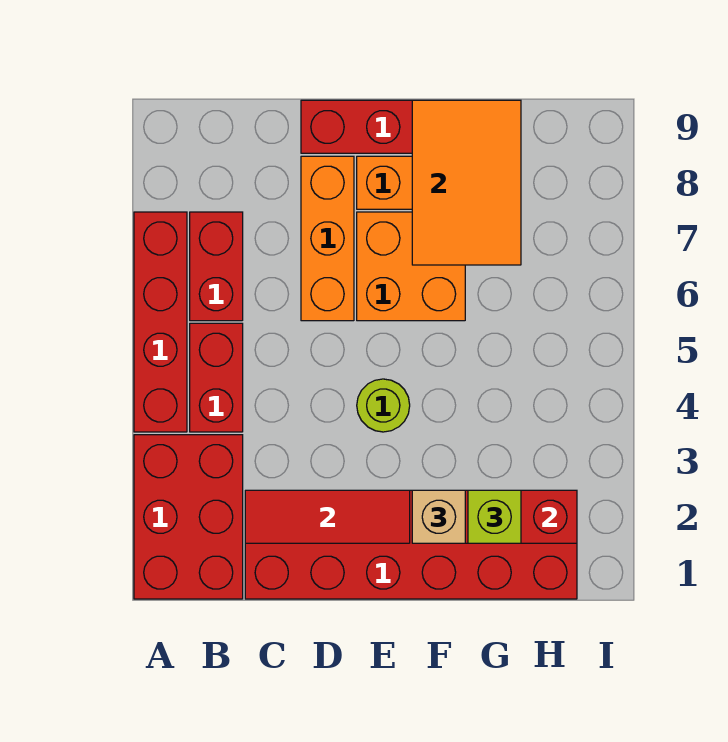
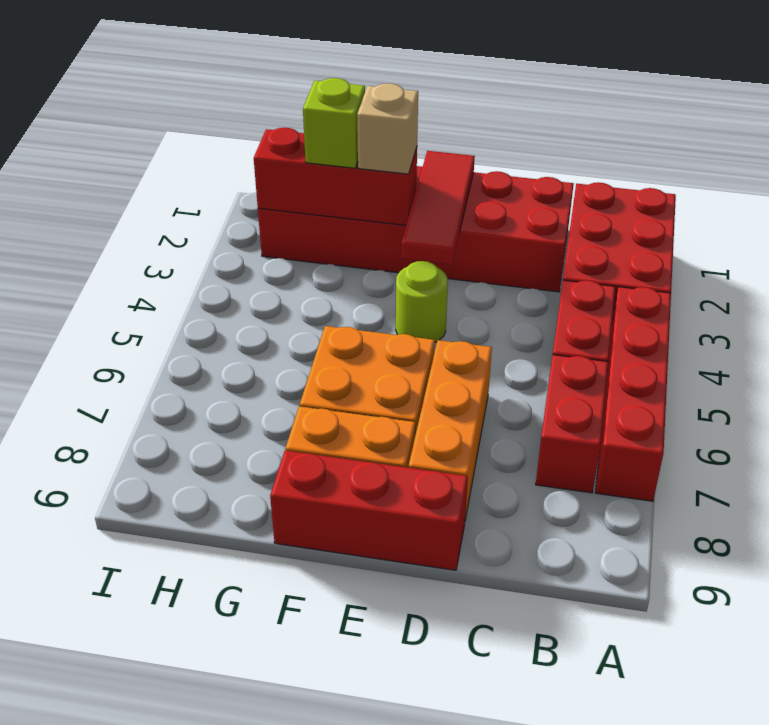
red tile C2:E2 level 2 -> red tile E1:E3 level 2
orange tile F7:G9 level 2 -> none

